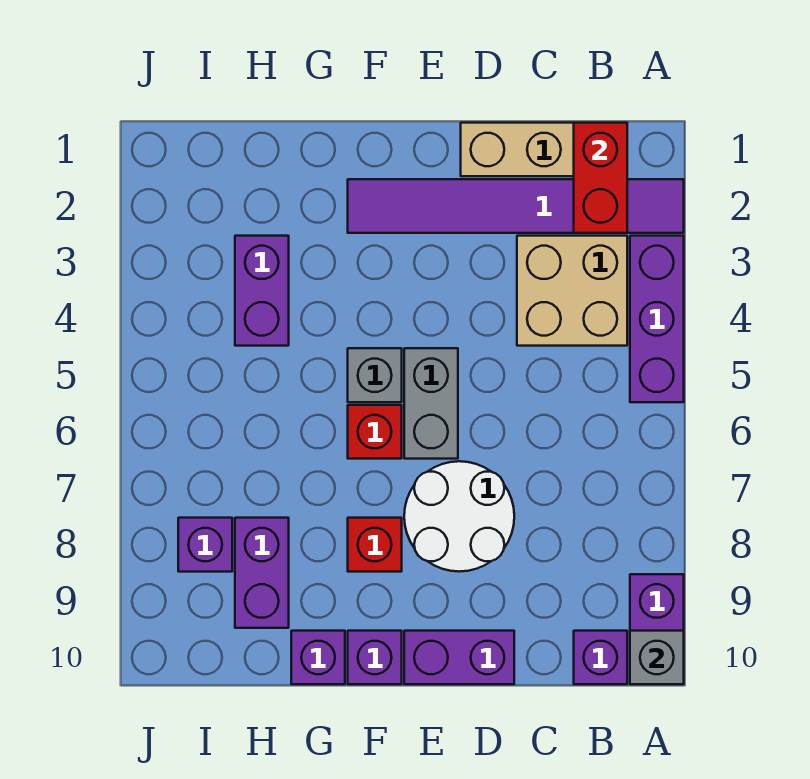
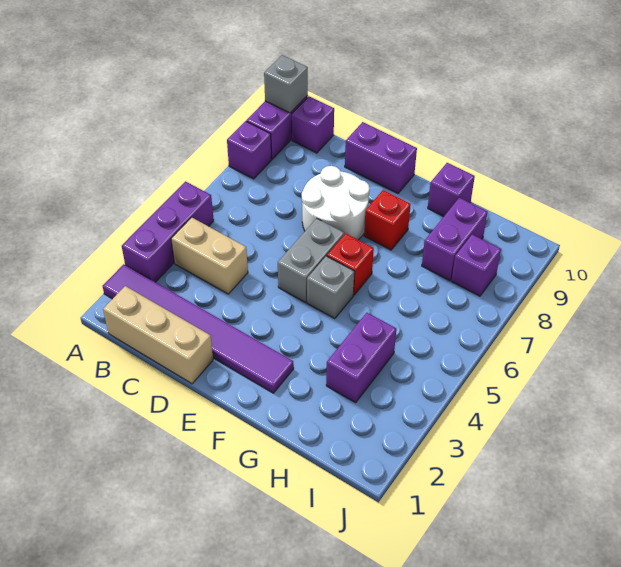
red brick B1:B2 level 2 -> none
tan brick B3:C4 level 1 -> tan brick B4:C4 level 1
purple brick F10 level 1 -> purple brick A8 level 1

